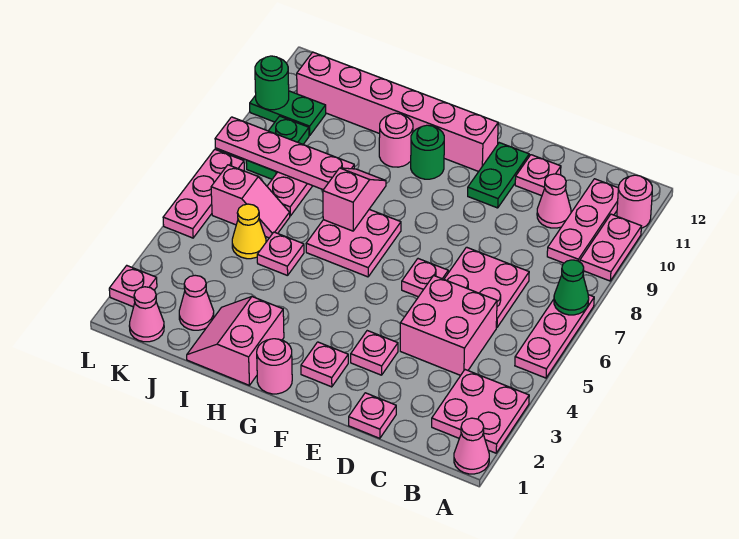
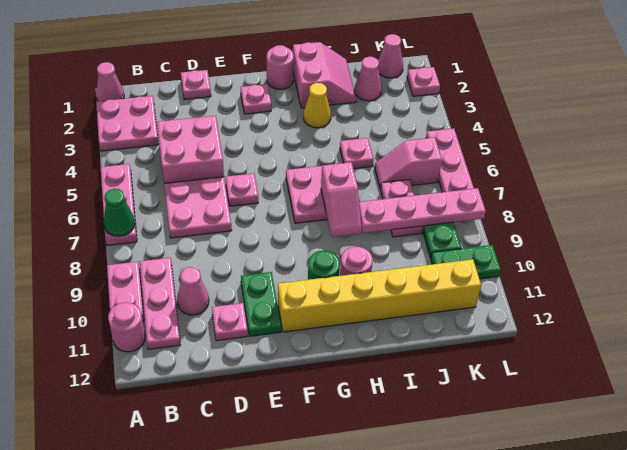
pink plate E3 level 1 -> none
pink brick F11:K11 level 1 -> yellow brick F11:K11 level 1
yellow cone J5 level 1 -> yellow cone H3 level 1
green round brick L10 level 2 -> none

